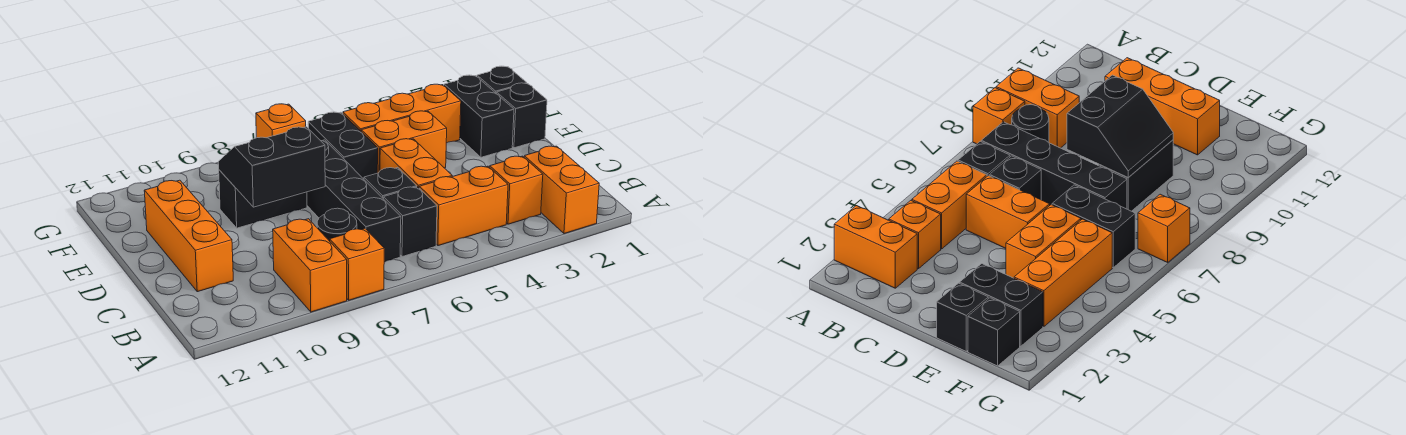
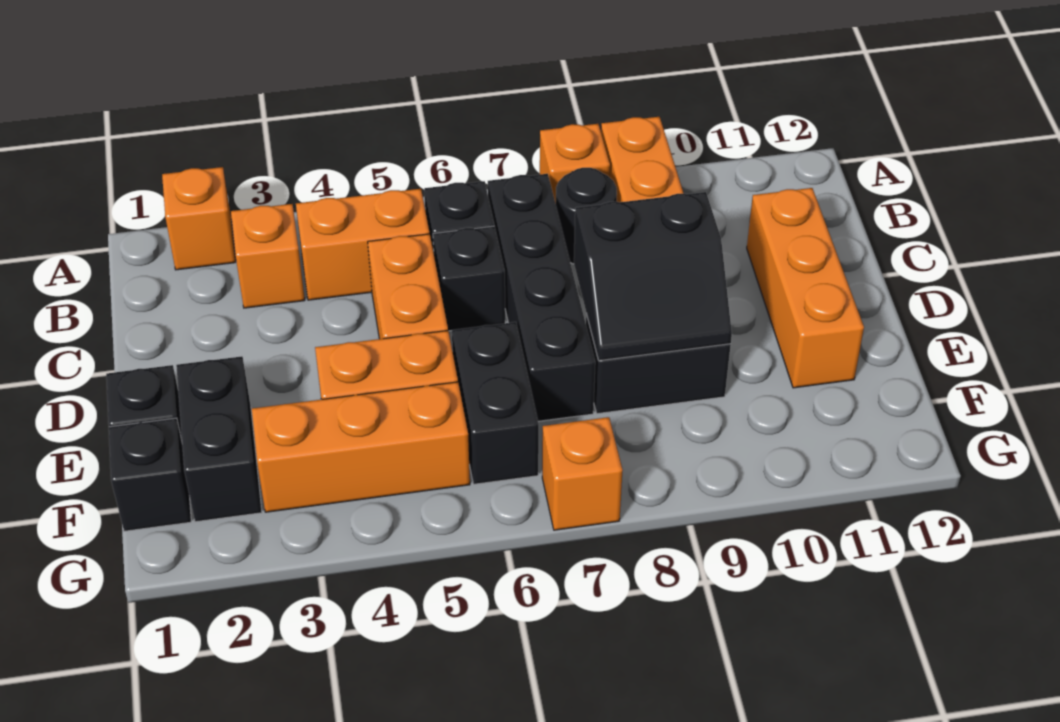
orange brick A2:B2 level 1 -> orange brick A2 level 1

